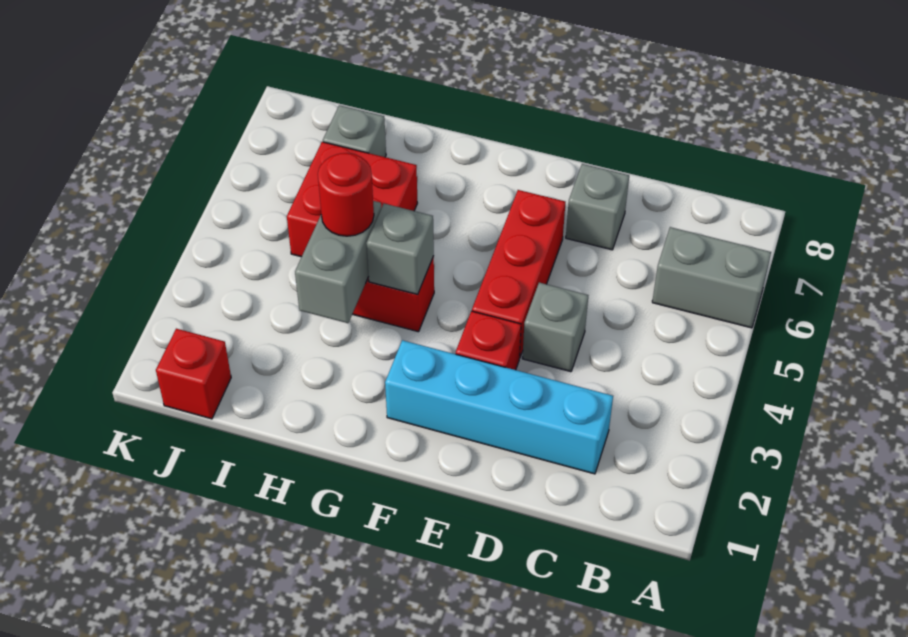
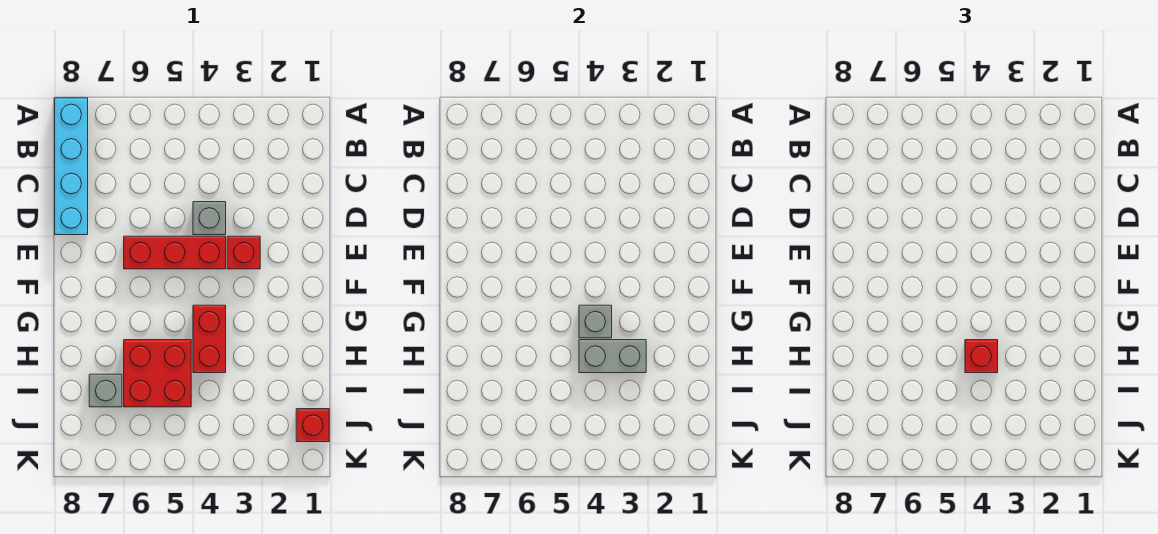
grey brick A6:B6 level 1 -> none
cyan brick C2:F2 level 1 -> cyan brick A8:D8 level 1
grey brick D7 level 1 -> none
red round brick H4 level 3 -> red brick H4 level 3

